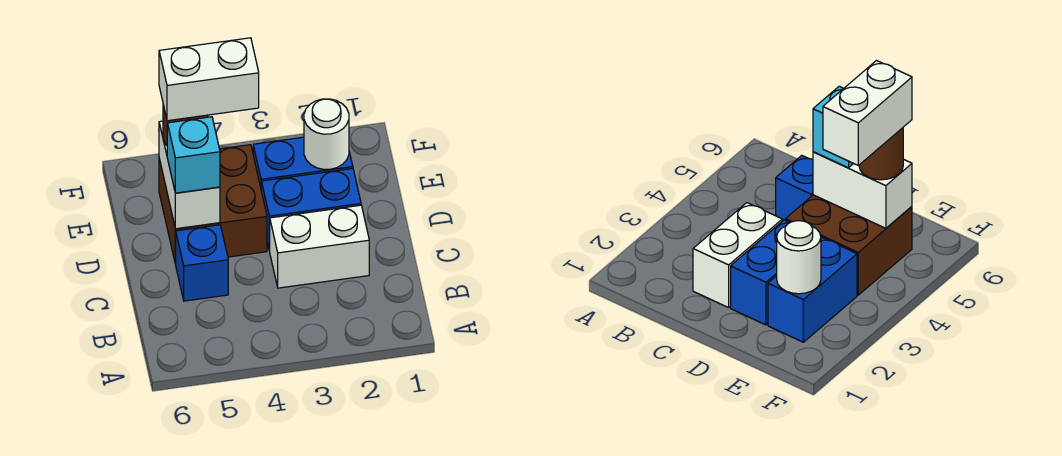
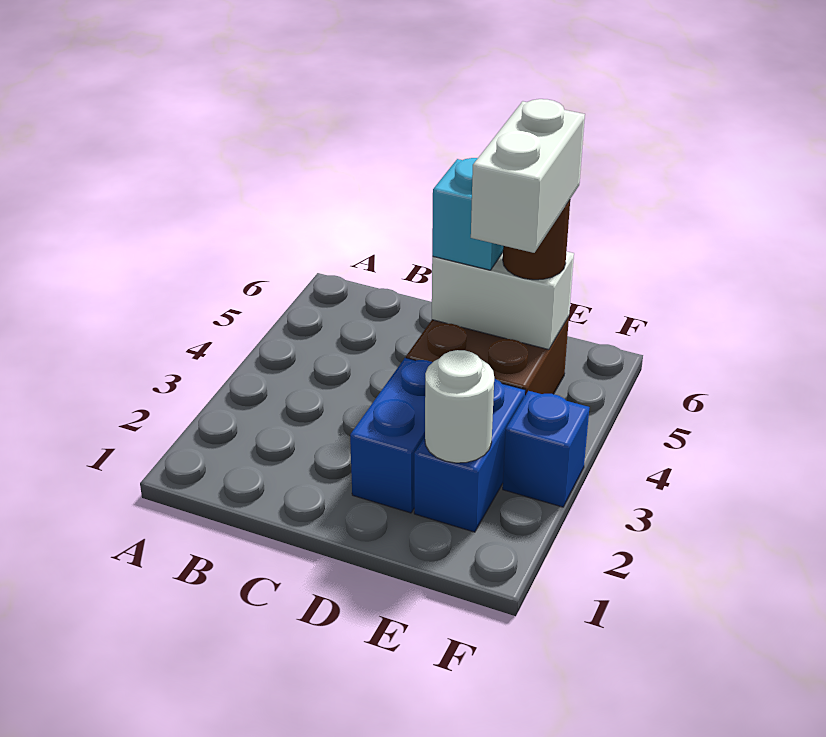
white brick C2:C3 level 1 -> none
blue brick C5 level 1 -> blue brick F3 level 1

